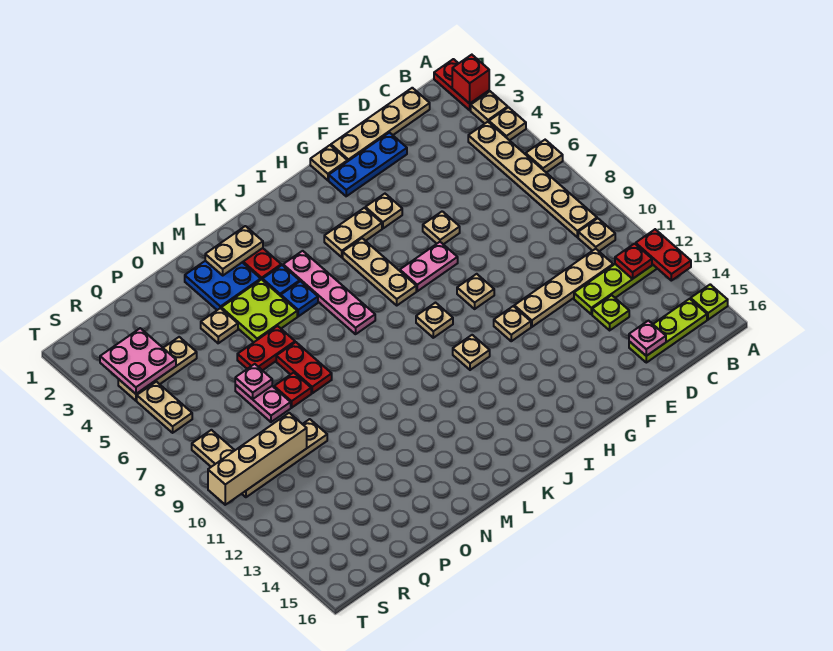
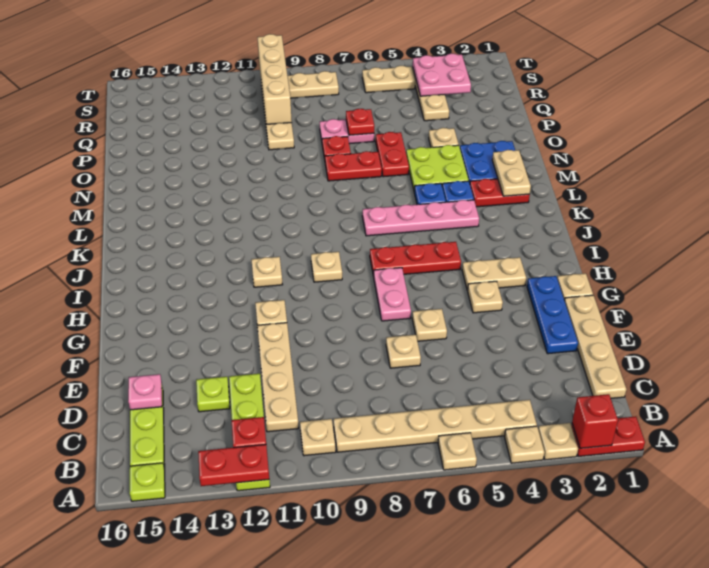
tan plate G9 level 1 -> tan plate E7 level 1
tan plate H4:I4 level 1 -> tan plate H3:H4 level 1
tan plate I5:I7 level 1 -> red plate I5:I7 level 1
pink plate P7 level 2 -> red plate P7 level 2

